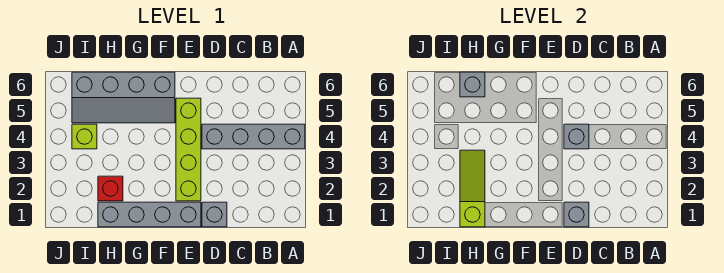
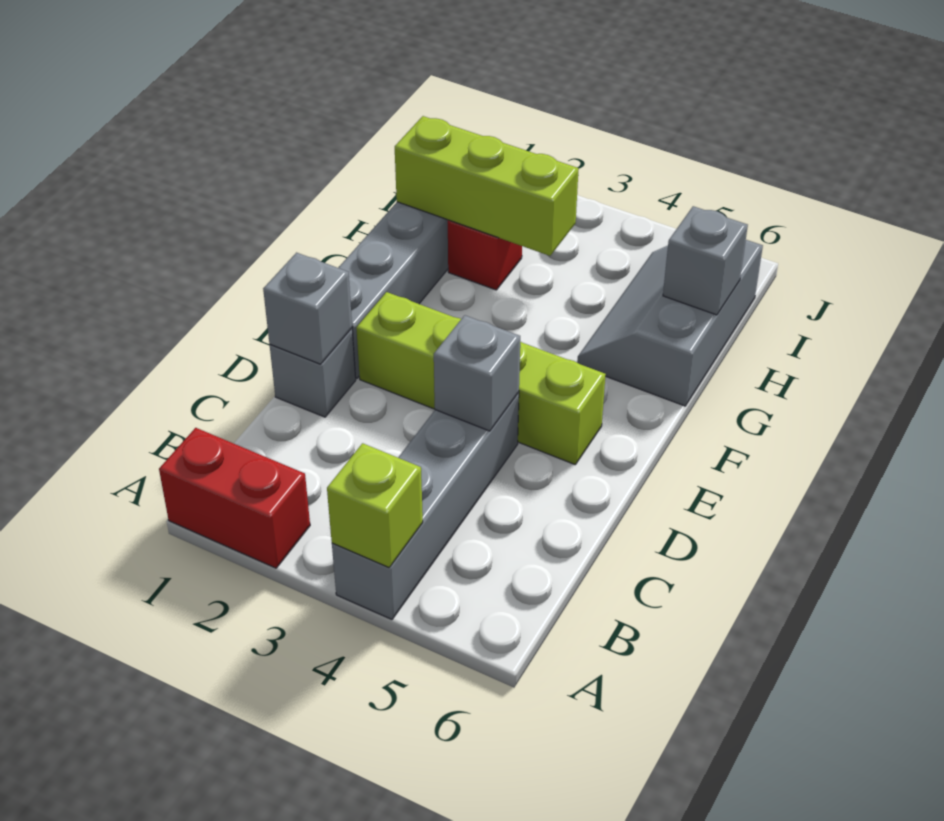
none -> red brick A1:A2 level 1
grey slope F5:I6 level 1 top 6 -> grey slope G5:I6 level 1 top 6
lime slope H1:H3 level 2 top 1 -> lime brick H1:H3 level 2
lime brick I4 level 1 -> lime brick A4 level 2

